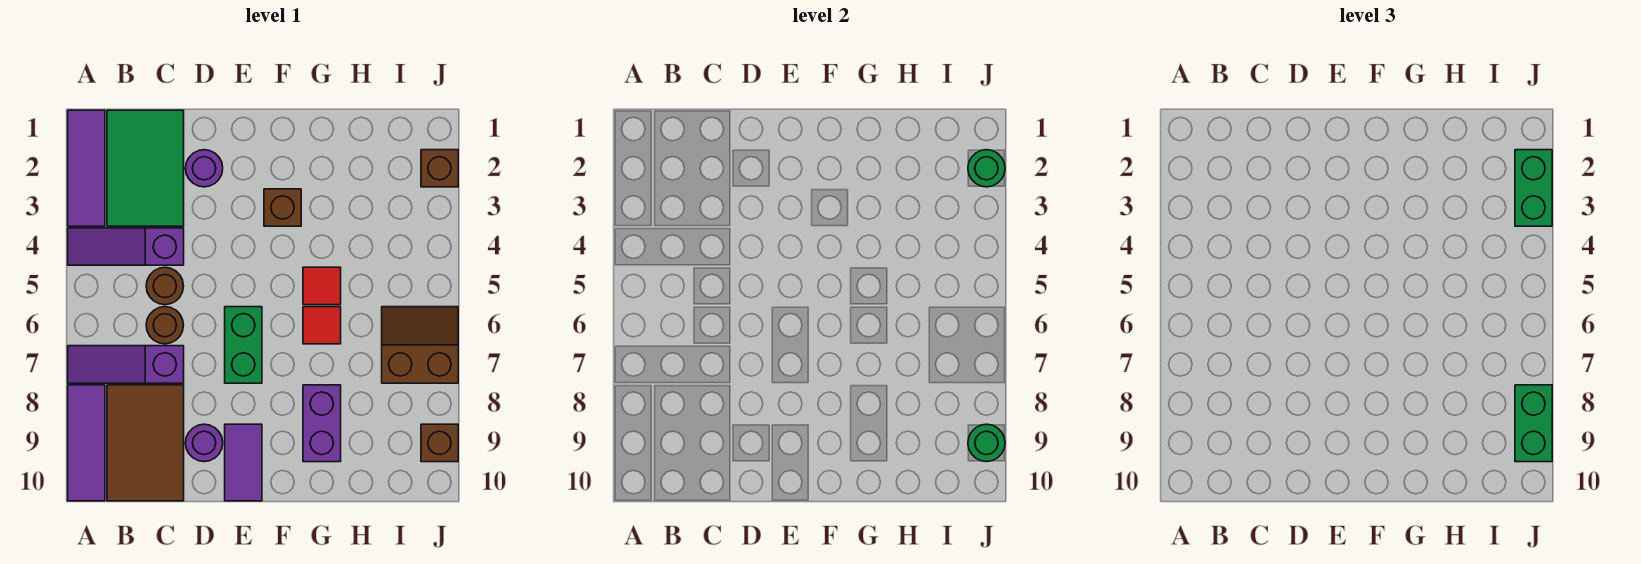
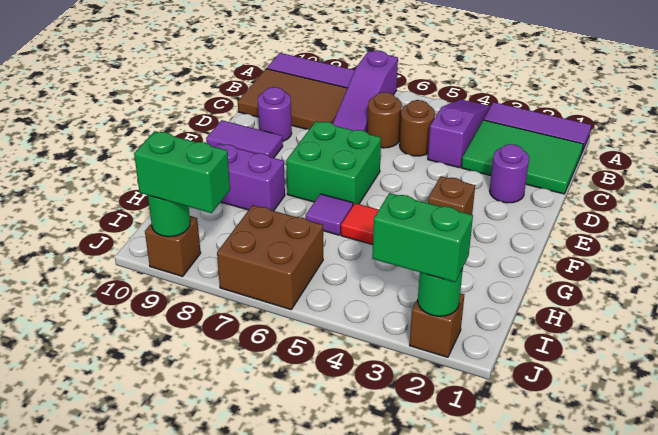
purple slope A7:C7 level 1 top C -> purple slope A7:C7 level 1 top A
green brick E6:E7 level 1 -> green brick E6:F7 level 1
red tile G6 level 1 -> purple tile G6 level 1
brown slope I6:J7 level 1 top 7 -> brown brick I6:J7 level 1

